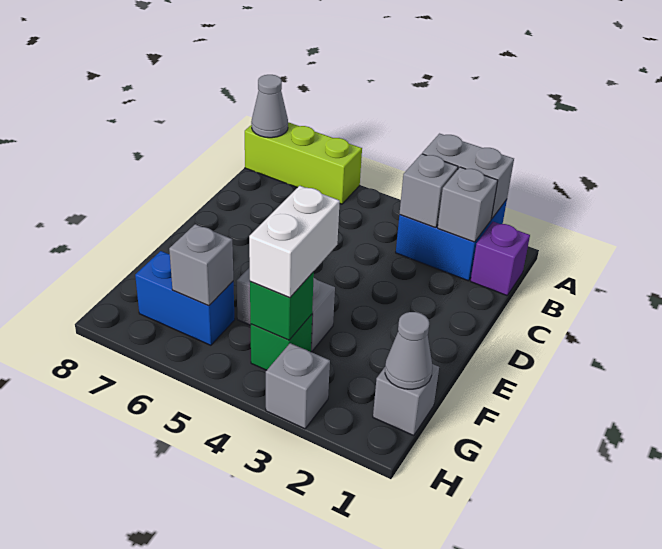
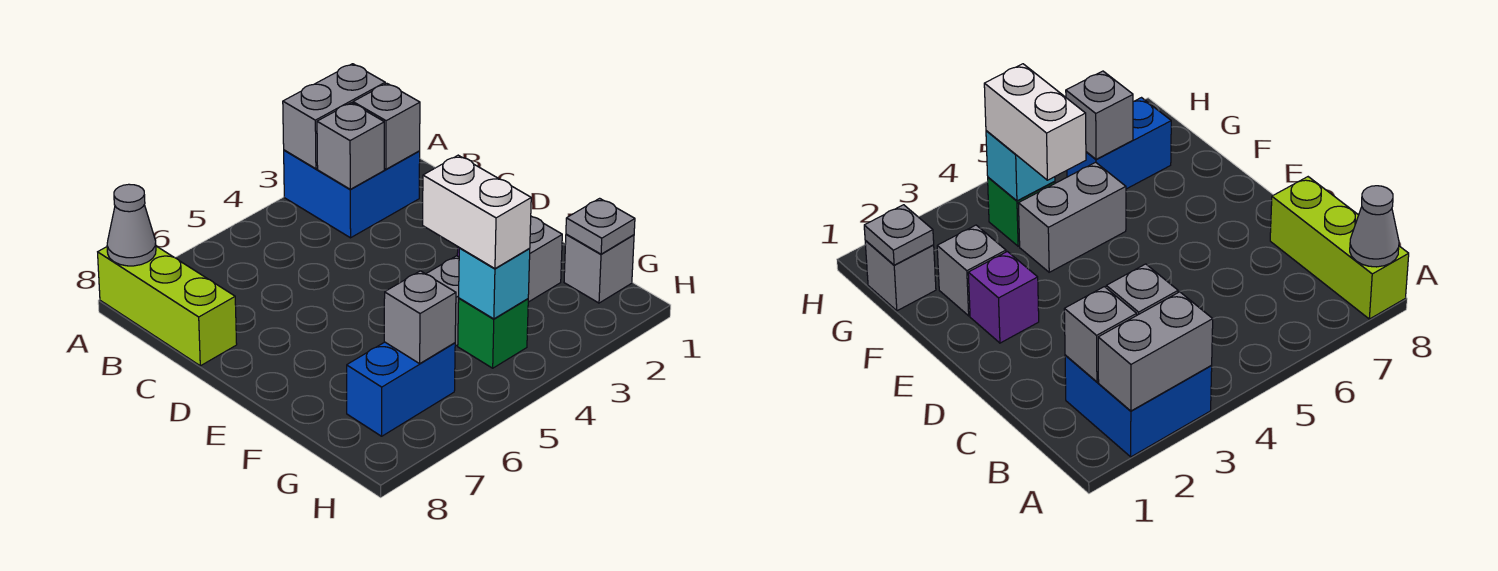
lime brick A6:A8 level 1 -> lime brick A8:C8 level 1
purple brick B1 level 1 -> purple brick E2 level 1
grey cone G1 level 2 -> grey plate G1 level 2
green brick G4 level 2 -> cyan brick G4 level 2
grey brick H3 level 1 -> grey brick F2 level 1

